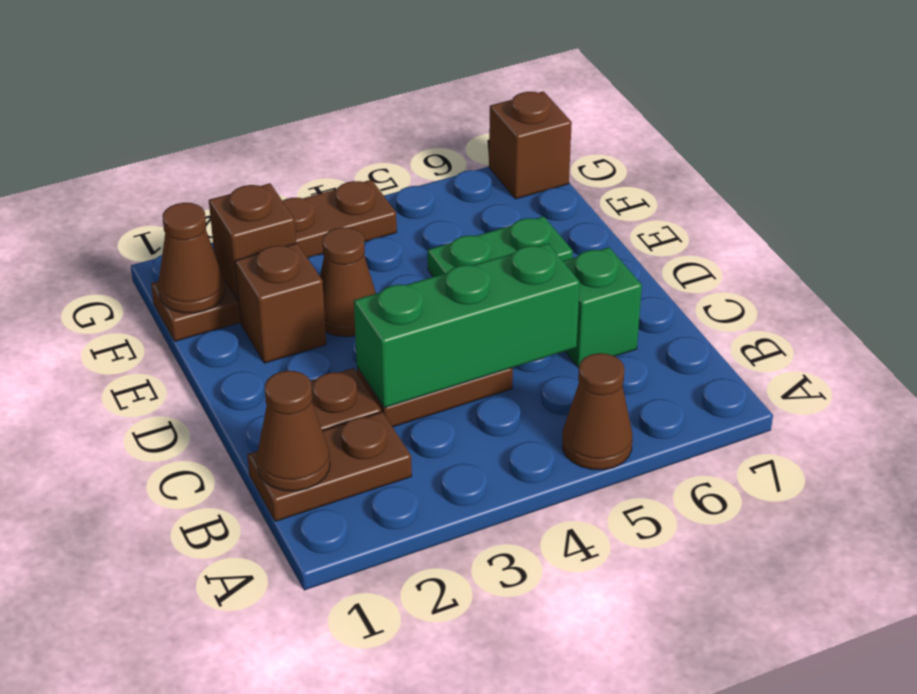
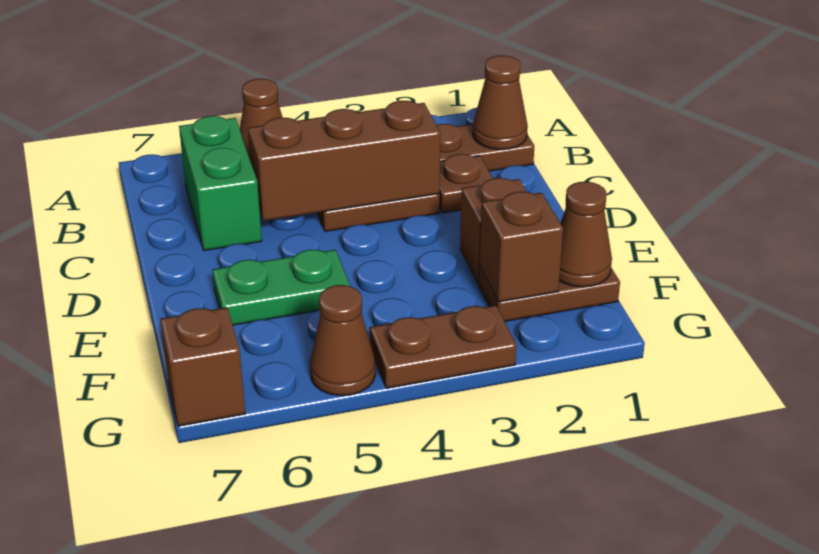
green brick C3:C5 level 2 -> brown brick C3:C5 level 2
green brick C6 level 1 -> green brick B6:C6 level 1
brown cone E3 level 1 -> brown cone G5 level 1

